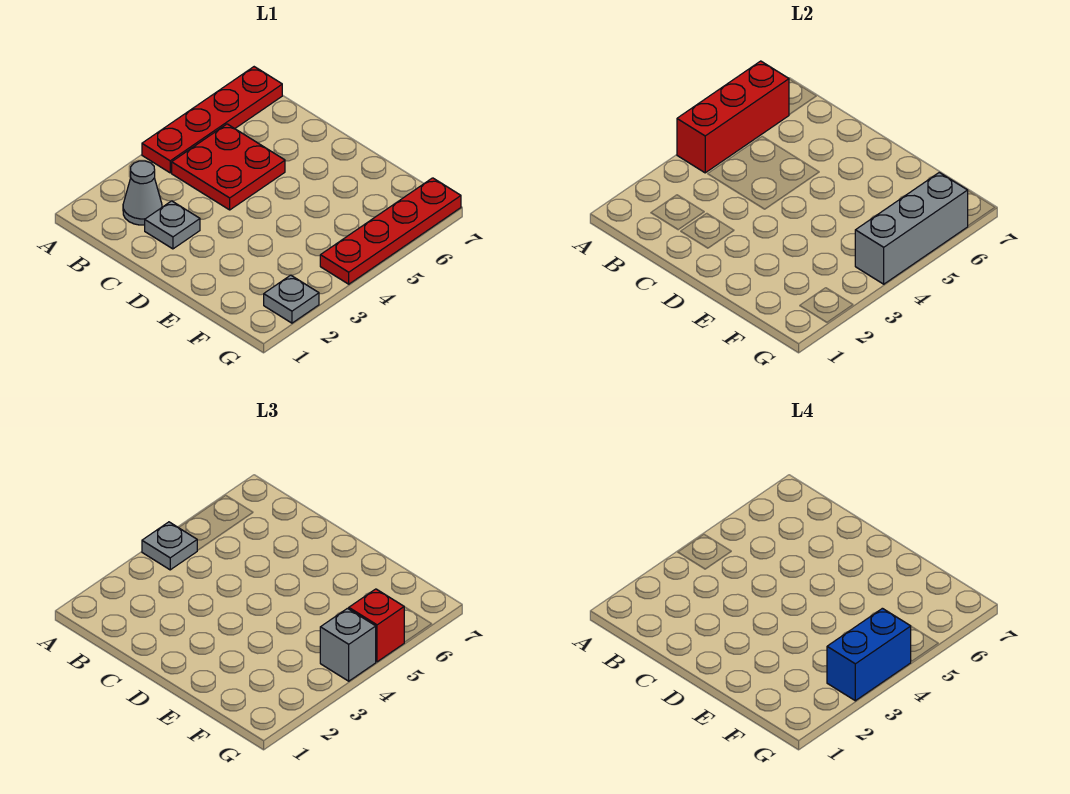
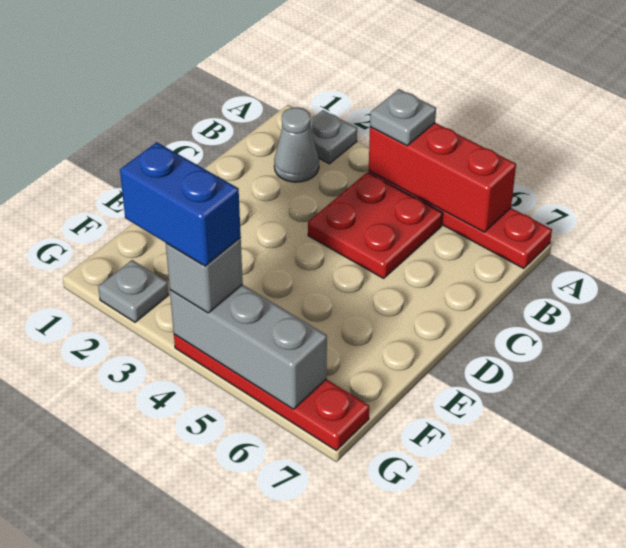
grey plate C2 level 1 -> grey plate A2 level 1
red brick G5 level 3 -> none

